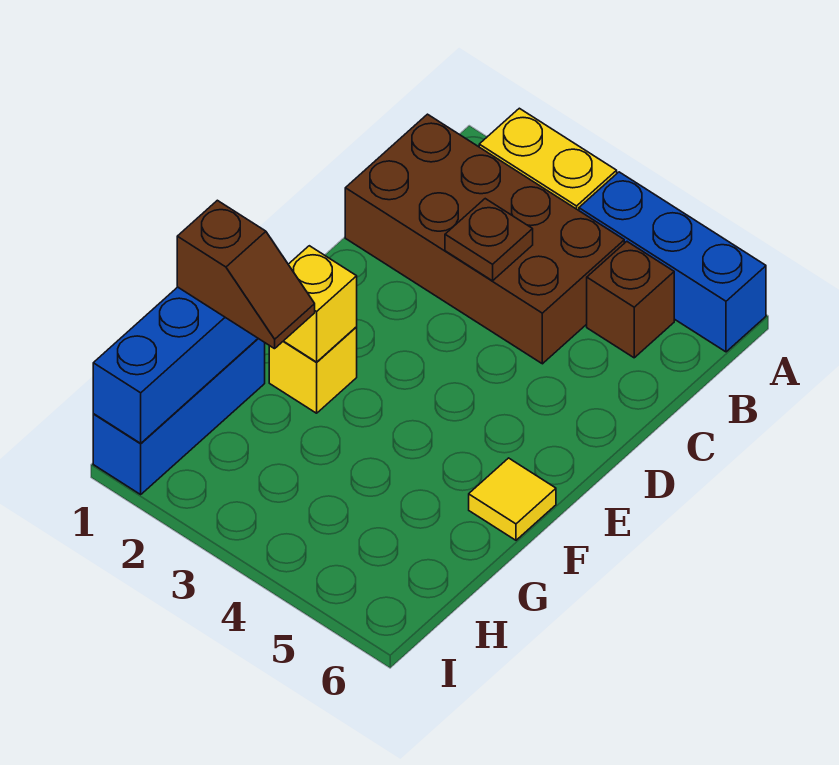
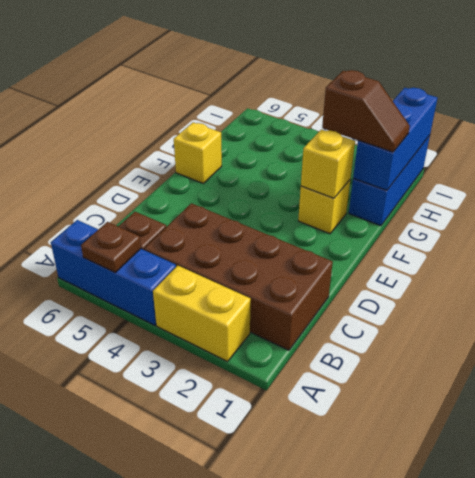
brown plate C3 level 2 -> brown plate A5 level 2
yellow tile F6 level 1 -> yellow brick F6 level 1
brown slope G1:G2 level 3 top 1 -> brown slope G1:G2 level 3 top 2

